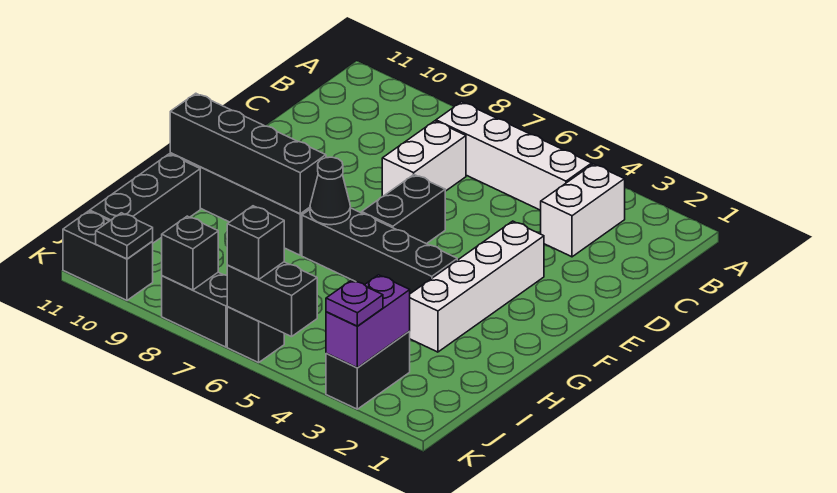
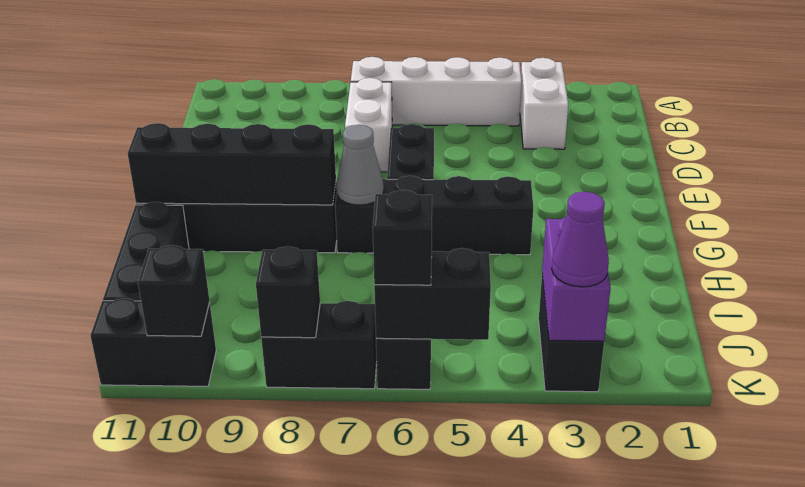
white brick E3:H3 level 1 -> none
black cone G7 level 2 -> grey cone G7 level 2
purple plate K3 level 3 -> purple cone K3 level 3
black plate K10 level 2 -> black brick K10 level 2

